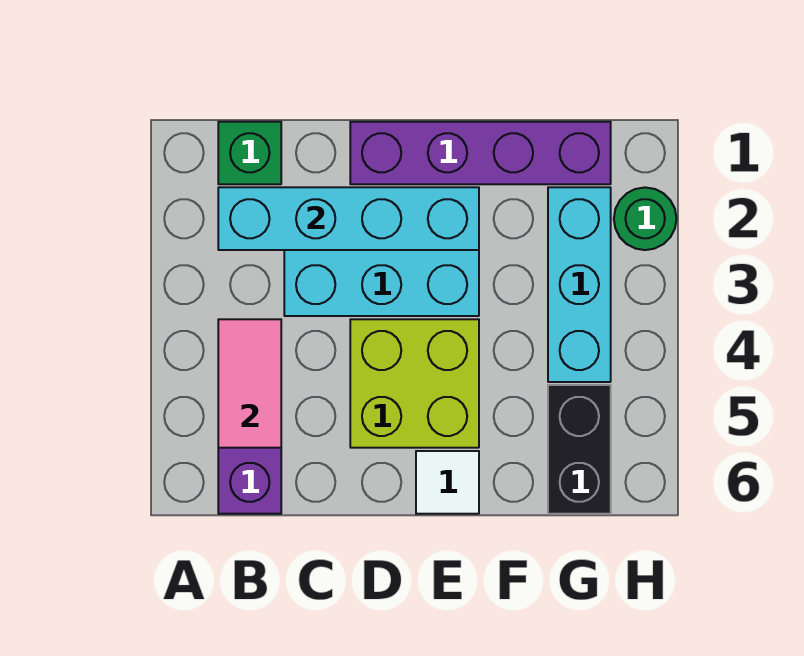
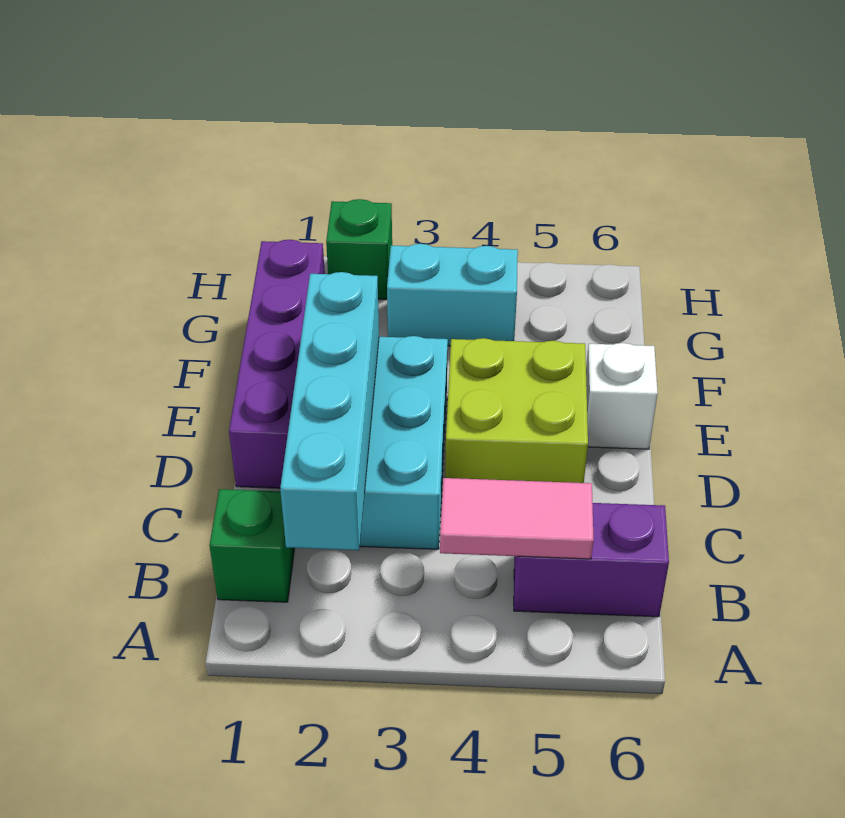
white tile E6 level 1 -> white brick E6 level 1
cyan brick G2:G4 level 1 -> cyan brick G3:G4 level 1
black brick G5:G6 level 1 -> none
green round brick H2 level 1 -> green brick H2 level 1

